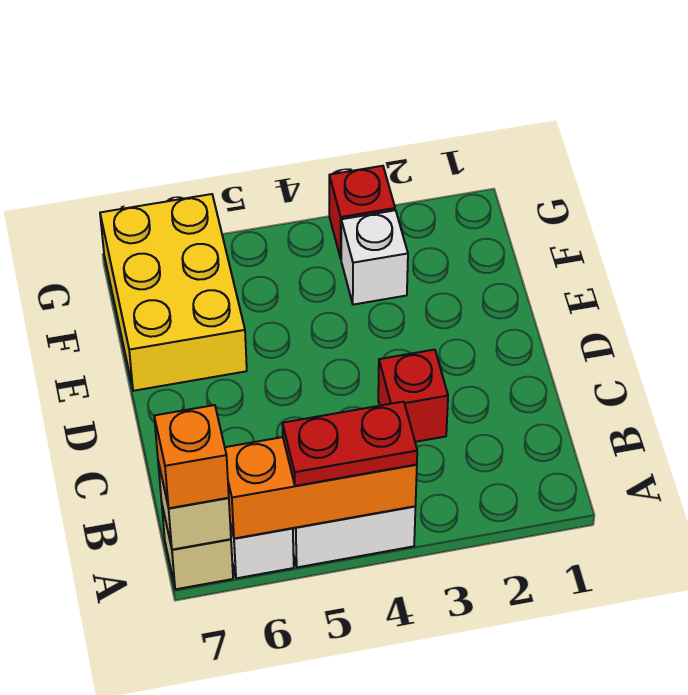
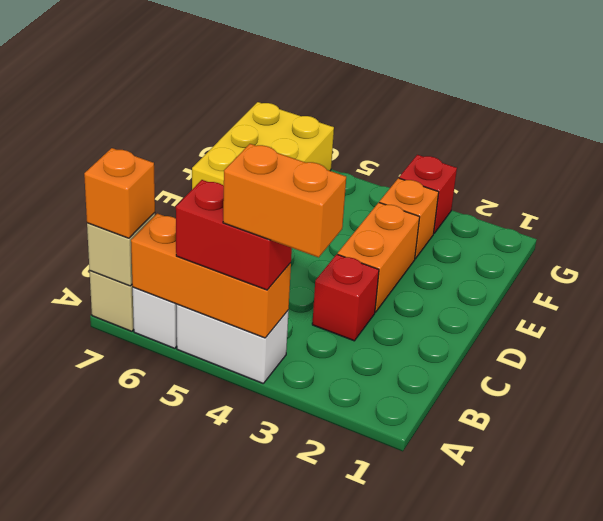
none -> orange brick A3:A4 level 4
red plate A4:A5 level 3 -> red brick A4:A5 level 3
none -> orange brick D3:E3 level 1
white brick F3 level 1 -> orange brick F3 level 1

